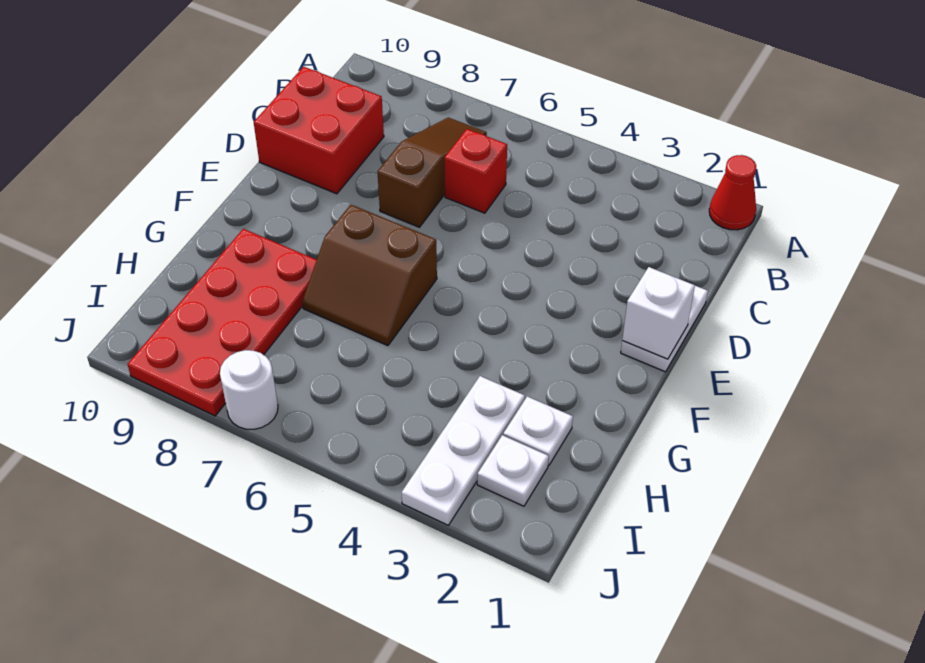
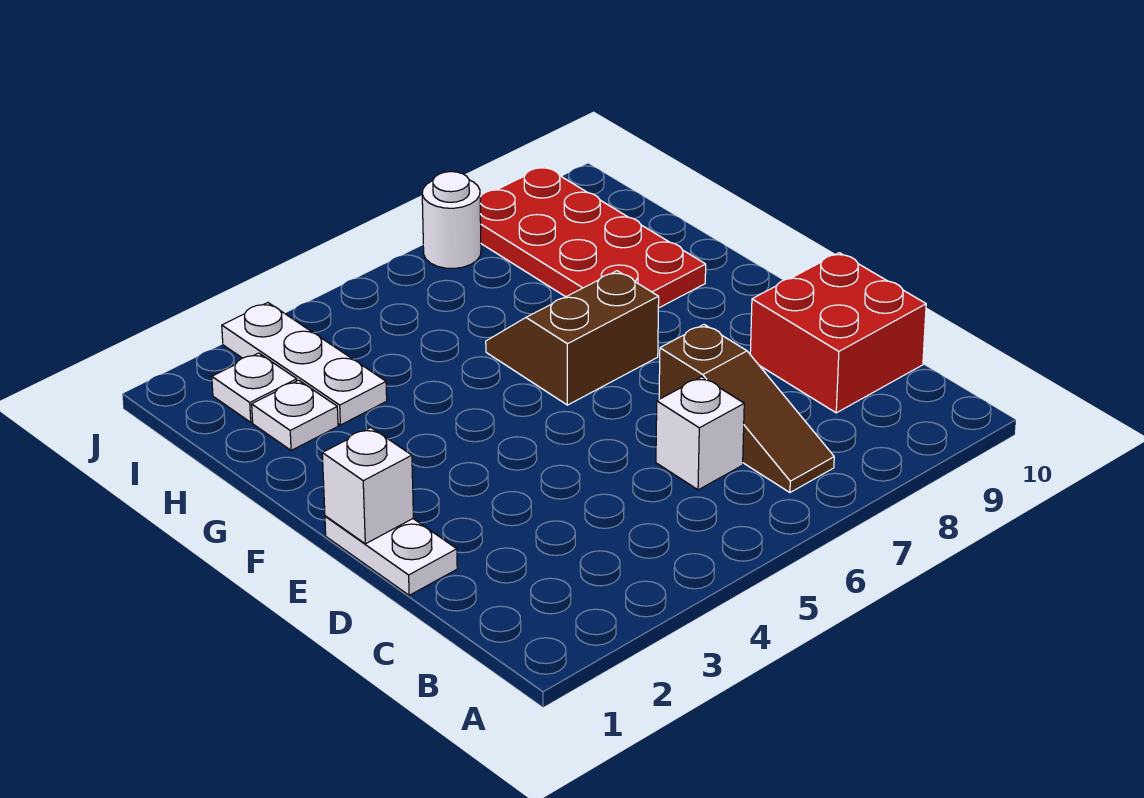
red cone A1 level 1 -> none
red brick C6 level 1 -> white brick C6 level 1

